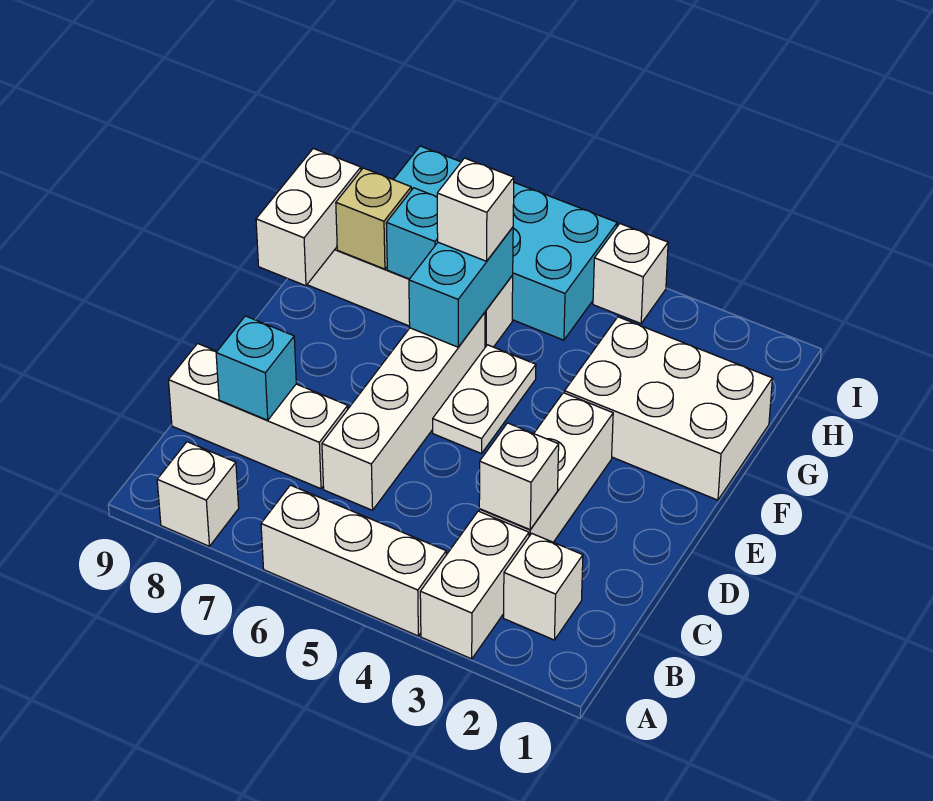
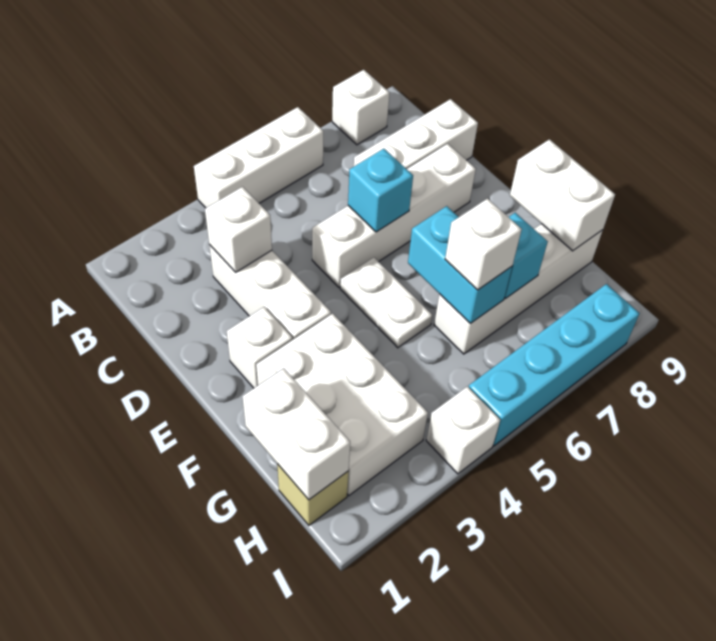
white brick A3:B3 level 1 -> white brick G1:H1 level 2
white brick B2 level 1 -> white brick E2 level 1
white brick C6:F6 level 1 -> white brick D5:D8 level 1
cyan brick C8 level 2 -> cyan brick D6 level 2
white brick F1:G3 level 1 -> white brick F2:H3 level 1
tan brick G8 level 2 -> tan brick H1 level 1
cyan brick H5:I8 level 1 -> cyan brick I5:I8 level 1

